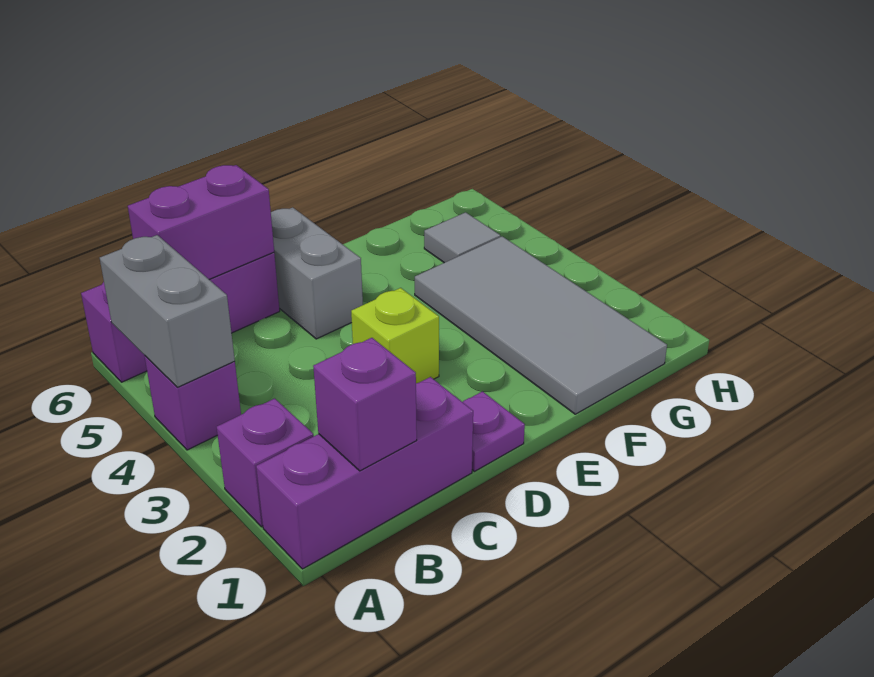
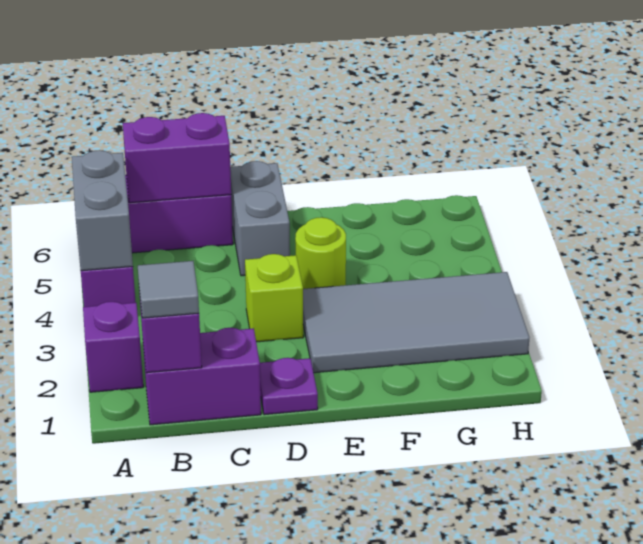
purple brick A1:C1 level 1 -> purple brick B1:C1 level 1
none -> lime round brick E4 level 1
grey tile F1:G4 level 1 -> grey tile E2:H3 level 1
grey tile G5 level 1 -> grey tile B1 level 3

